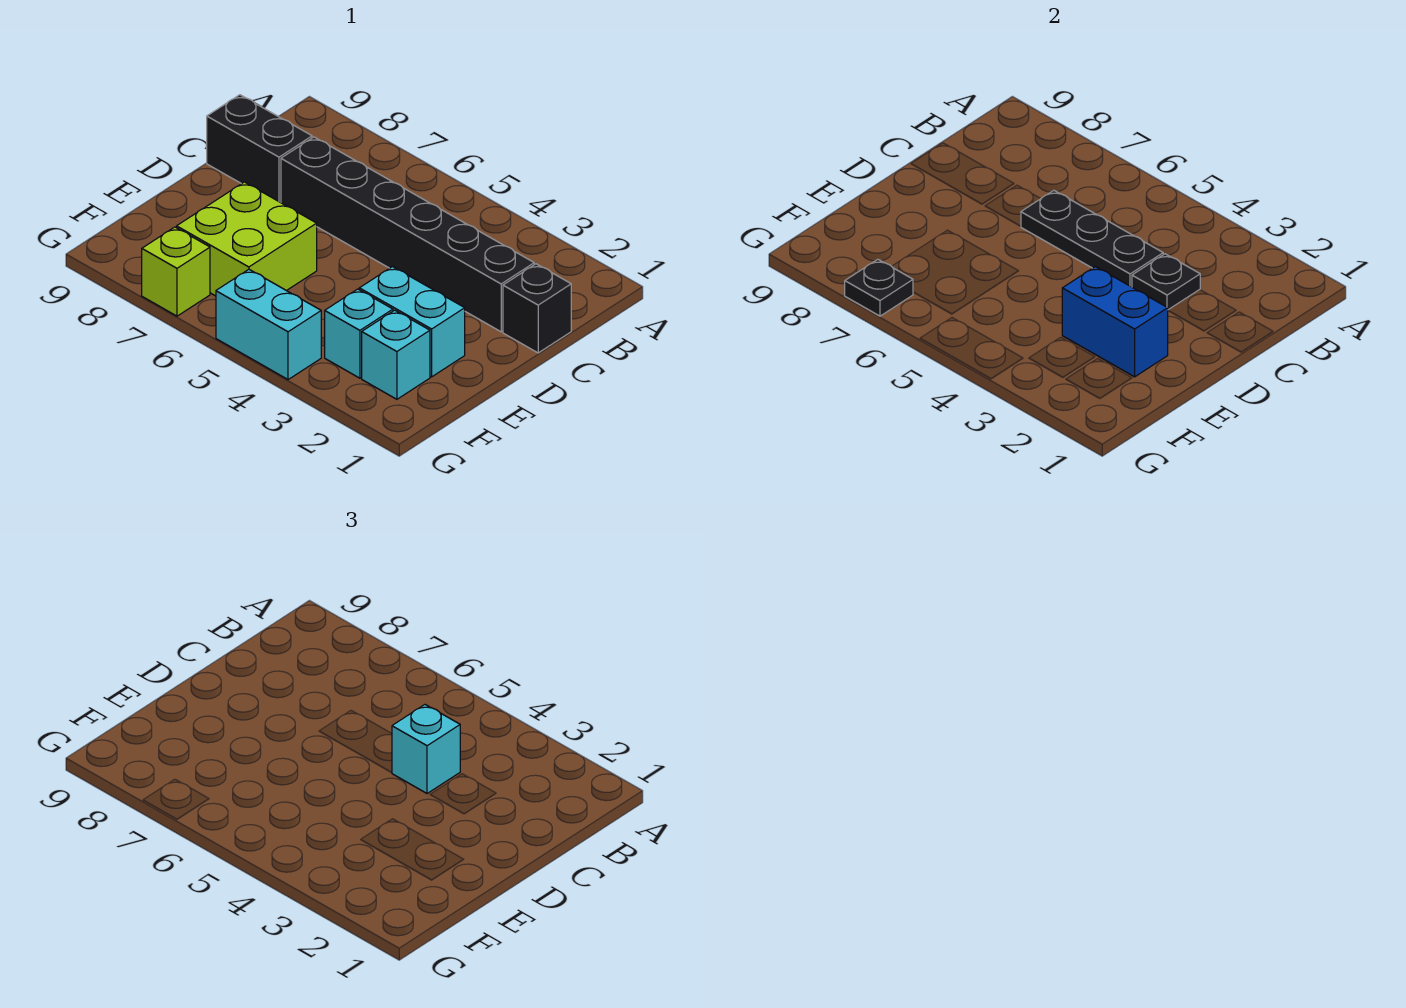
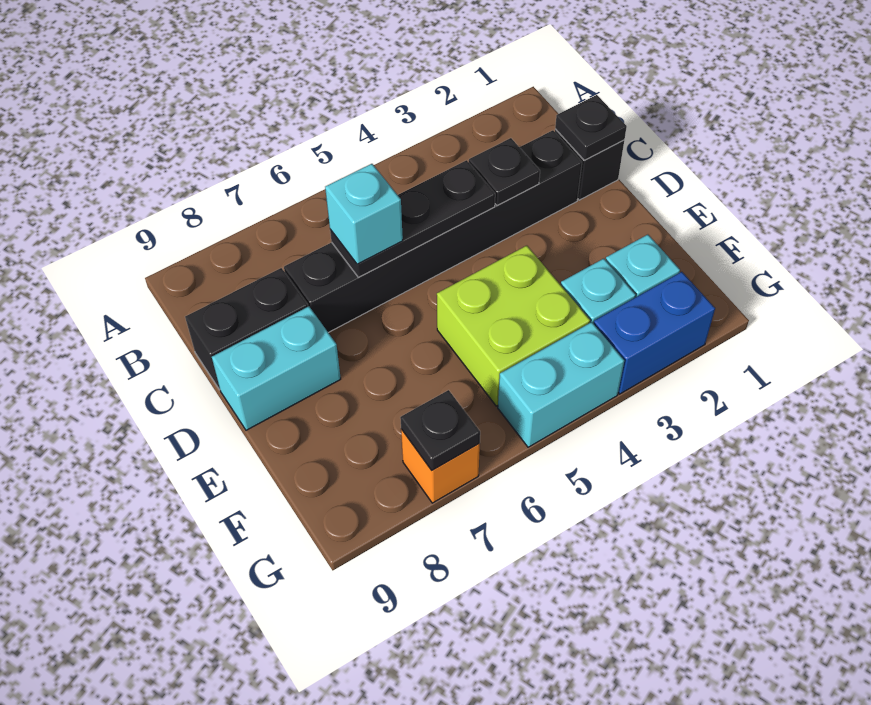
none -> black plate C1 level 2
cyan brick C4 level 3 -> cyan brick C6 level 3
cyan brick E2:E3 level 1 -> cyan brick D8:D9 level 1
blue brick E2:E3 level 2 -> blue brick G2:G3 level 1
lime brick E6:F7 level 1 -> lime brick E4:F5 level 1
lime brick G7 level 1 -> orange brick G7 level 1

